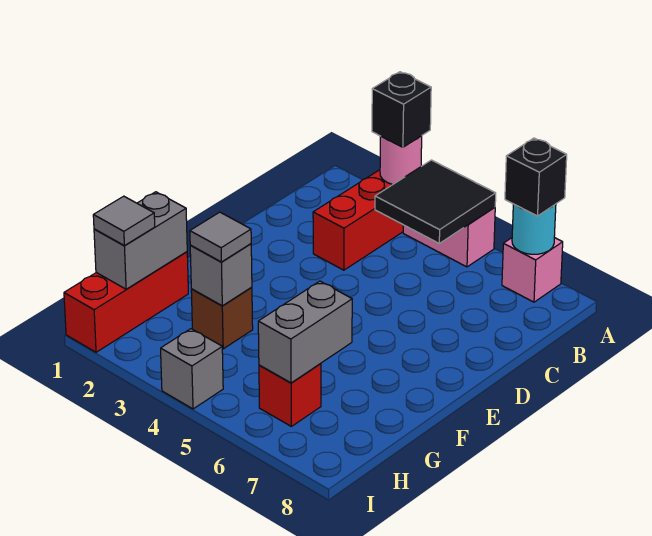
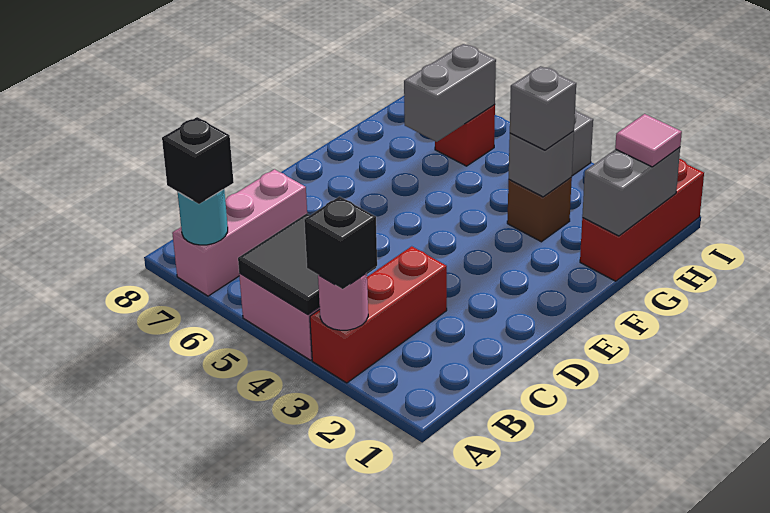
pink brick A7 level 1 -> pink brick A7:C7 level 1
grey tile G3 level 3 -> grey brick G3 level 3
grey tile H1 level 3 -> pink tile H1 level 3

